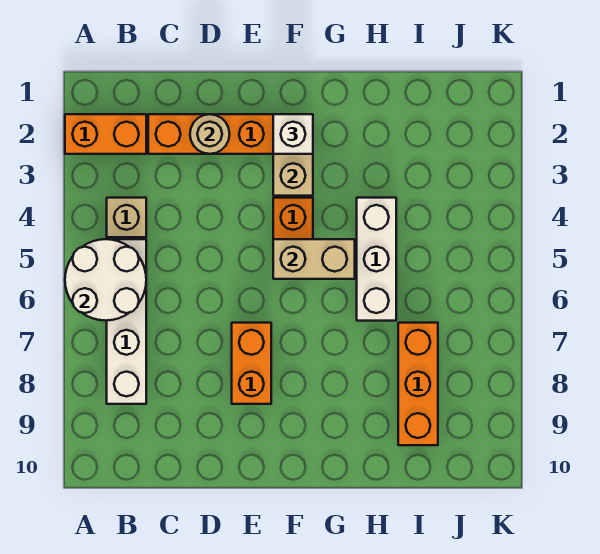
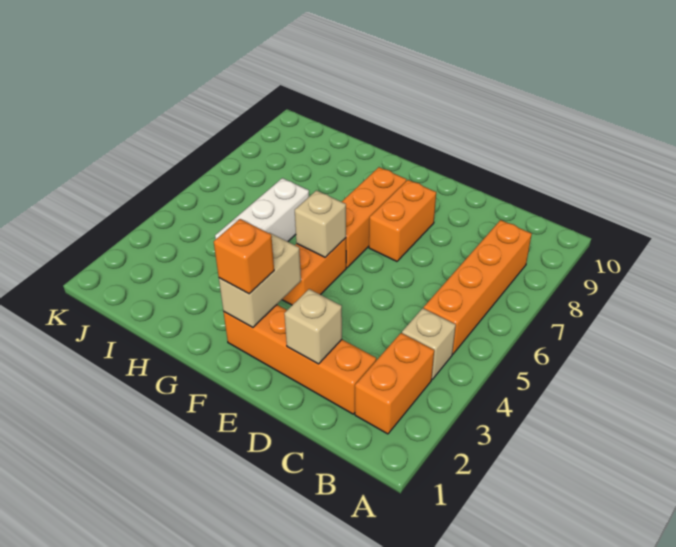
orange brick A2:B2 level 1 -> orange brick B2:B3 level 1
white round brick A5:B6 level 2 -> none
white brick B5:B8 level 1 -> orange brick B5:B8 level 1
tan round brick D2 level 2 -> tan brick D2 level 2
white brick F2 level 3 -> orange brick F2 level 3
tan brick F5:G5 level 2 -> tan brick F5 level 2
orange brick I7:I9 level 1 -> orange brick F6:F8 level 1

